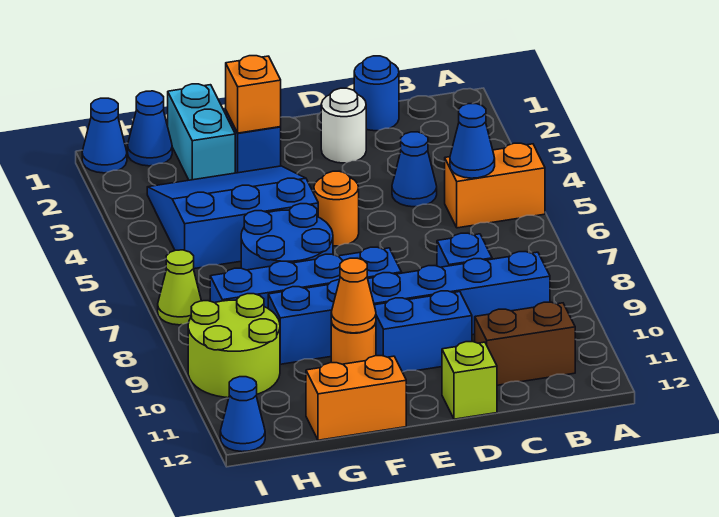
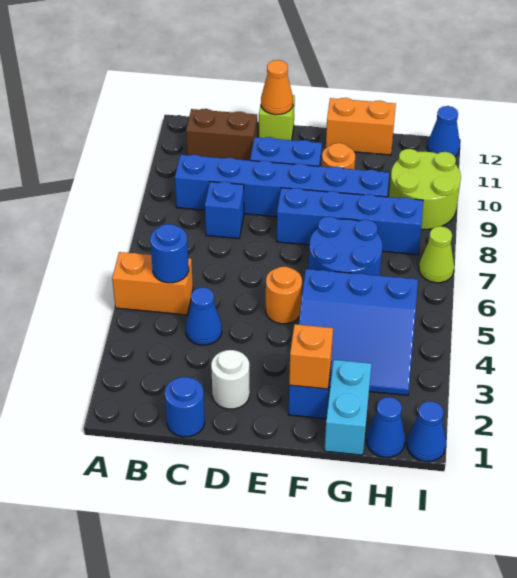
blue cone B5 level 2 -> blue round brick B5 level 2
orange cone F10 level 2 -> orange cone D12 level 2

